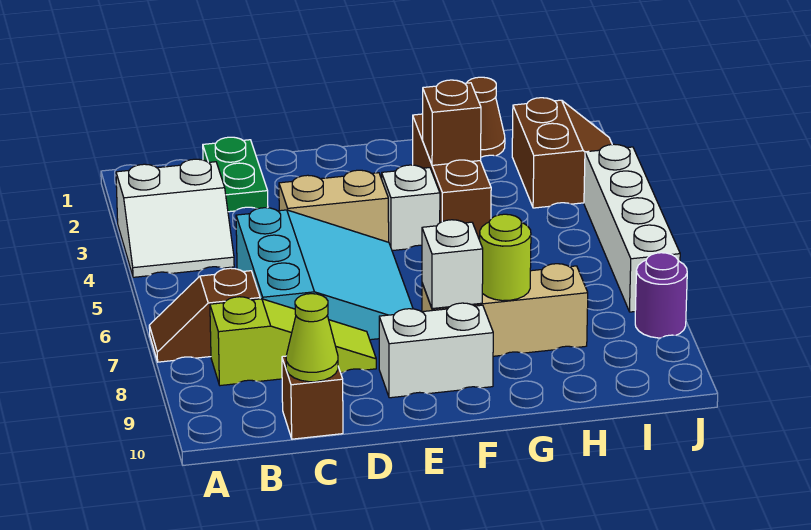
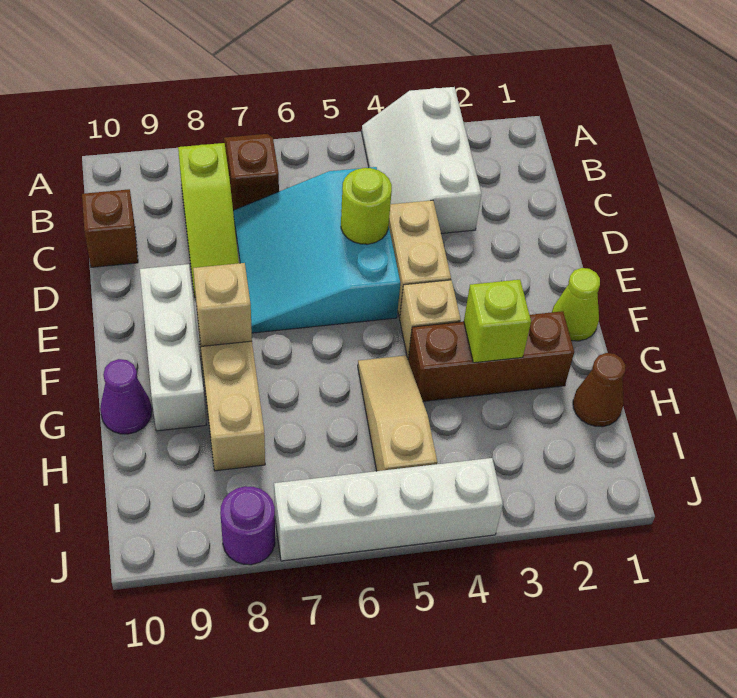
white slope A3:B4 level 1 top 3 -> white slope A3:C4 level 1 top 3
green plate C1:C2 level 1 -> none
cyan slope C5:E7 level 1 top C -> cyan slope C5:E7 level 1 top 5
lime cone C10 level 2 -> lime cone F1 level 1
white brick E9:F9 level 1 -> white brick E9:G9 level 1
white brick F4 level 1 -> tan brick F4 level 1
white brick F8 level 2 -> tan brick F8 level 2
brown brick G3 level 2 -> lime brick G3 level 2
none -> tan slope G5:I5 level 1 top I
lime round brick G8 level 2 -> lime round brick D5 level 2
none -> purple cone G10 level 1
brown slope I2:J3 level 1 top I -> none

